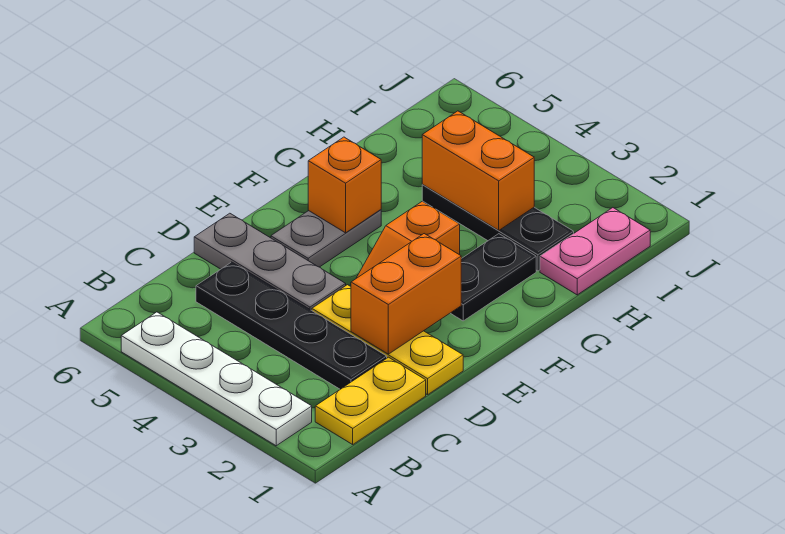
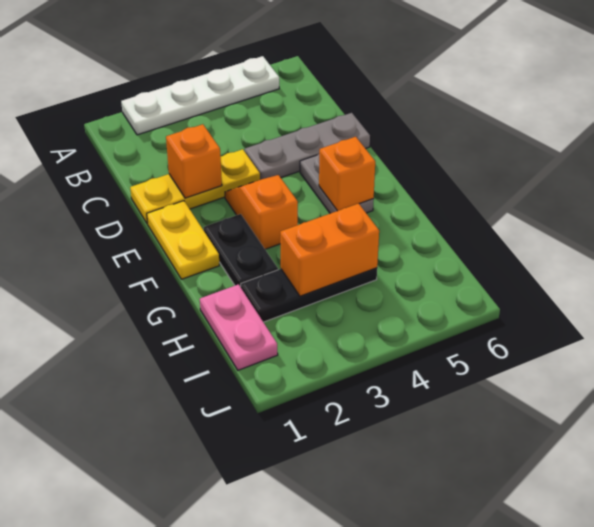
yellow plate B1:C1 level 1 -> yellow plate E1:F1 level 1
black plate C2:C5 level 1 -> none
orange brick D2:E2 level 2 -> orange brick D2 level 2

